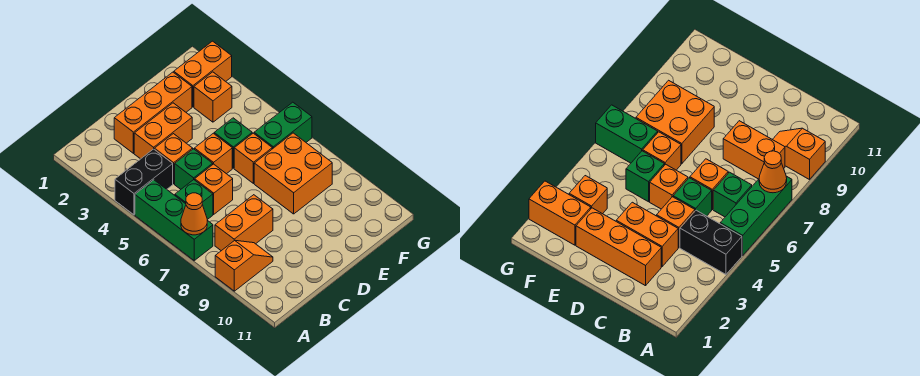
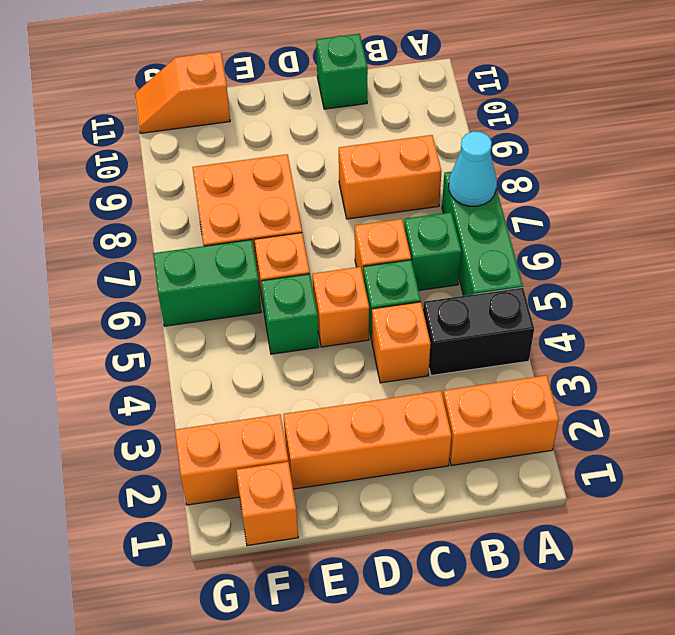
orange cone A7 level 2 -> cyan cone A7 level 2
orange slope A9:B9 level 1 top A -> orange slope F11:G11 level 1 top F
orange brick C3:D3 level 1 -> orange brick A2:B2 level 1
none -> green brick C11 level 1
orange brick F3 level 1 -> orange brick F1 level 1

